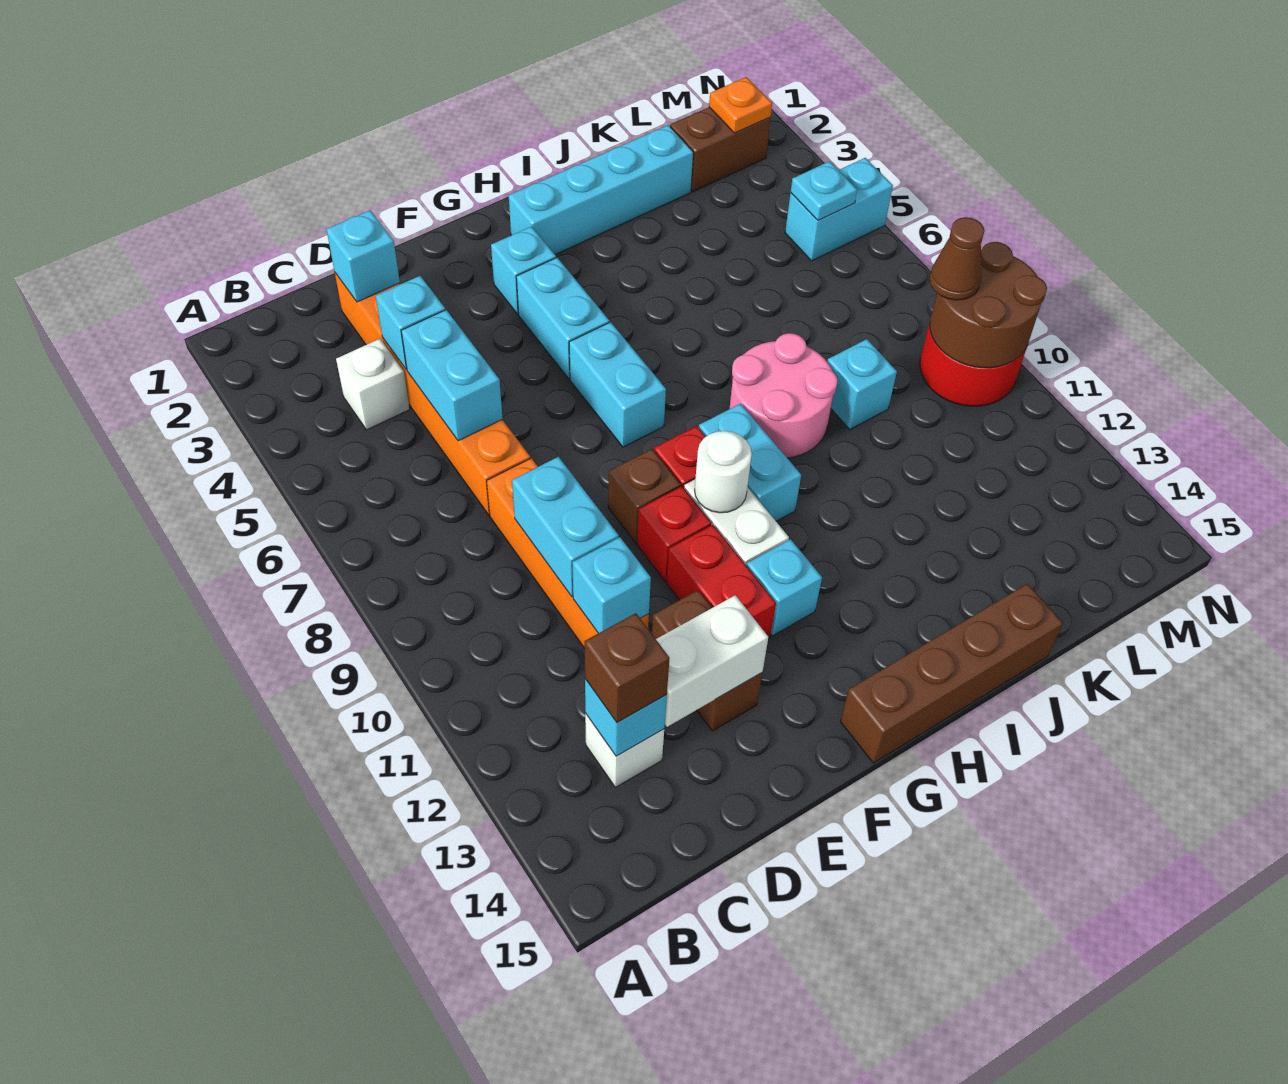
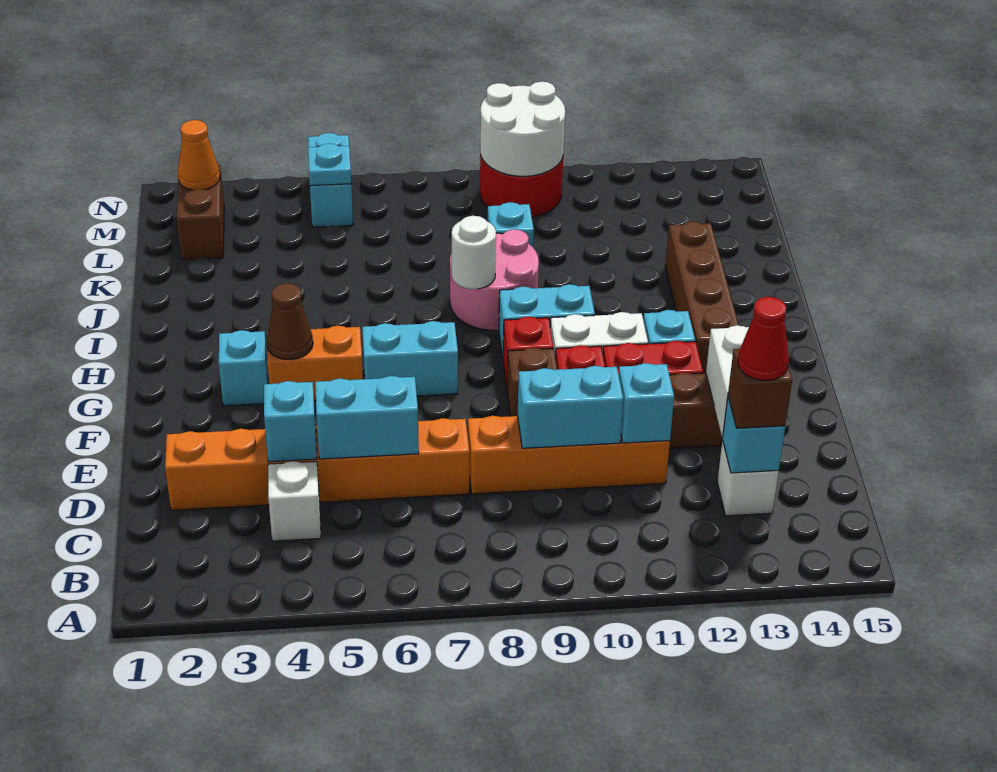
none -> red cone C13 level 4
cyan brick D2 level 2 -> none
cyan brick G4:G5 level 1 -> orange brick G4:G5 level 1
white round brick G10 level 2 -> white round brick I8 level 2
brown brick G15:J15 level 1 -> brown brick G13:J13 level 1
cyan brick H2:K2 level 1 -> none
orange plate M2 level 2 -> orange cone M2 level 2
brown round brick M9:N10 level 2 -> white round brick M9:N10 level 2
brown cone M9 level 3 -> brown cone G4 level 2

